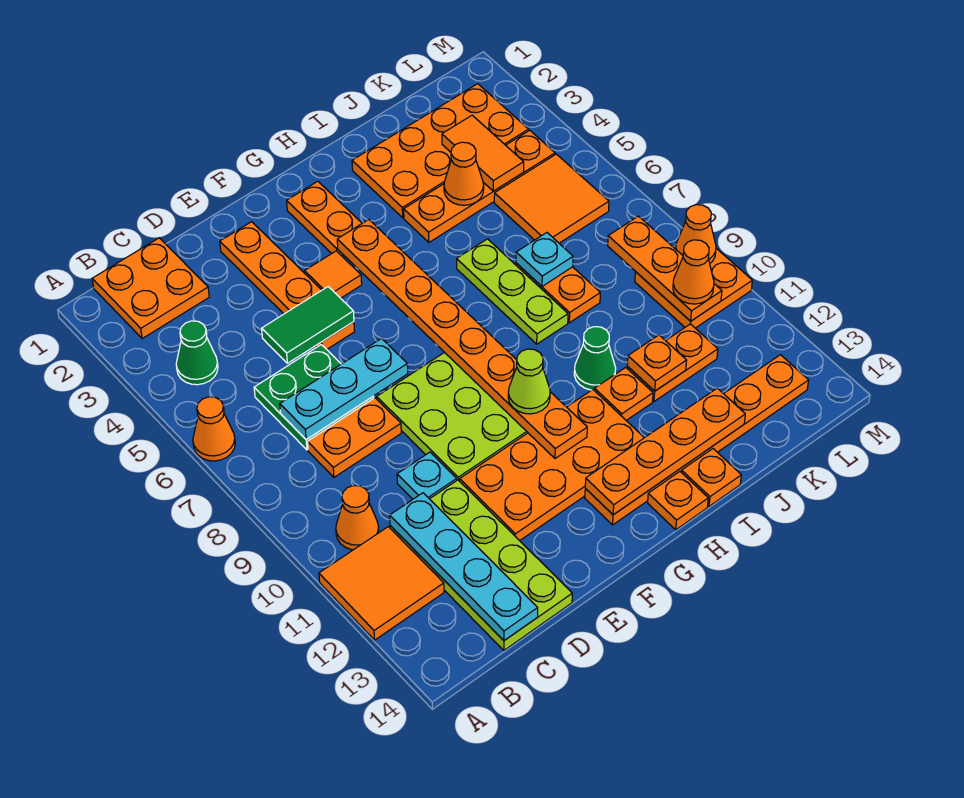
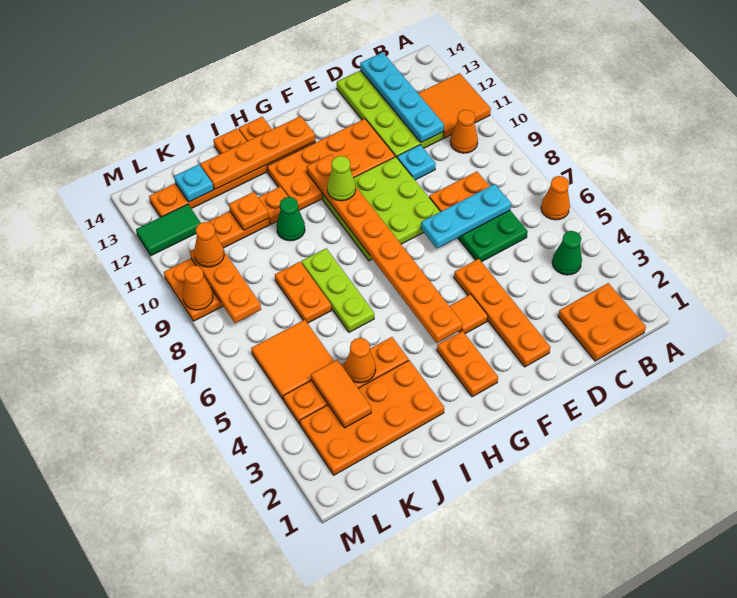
green tile D5:E5 level 2 -> green tile L12:M12 level 1
cyan plate J7 level 2 -> cyan plate K13 level 2

